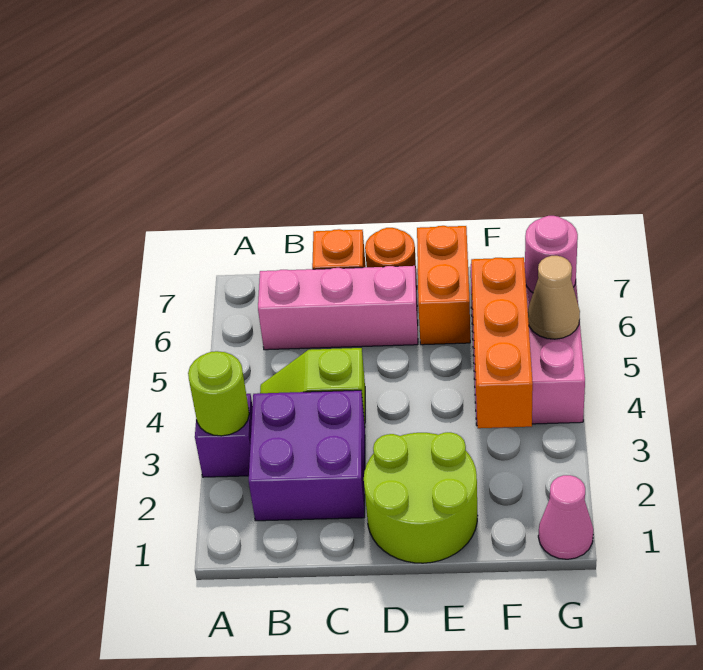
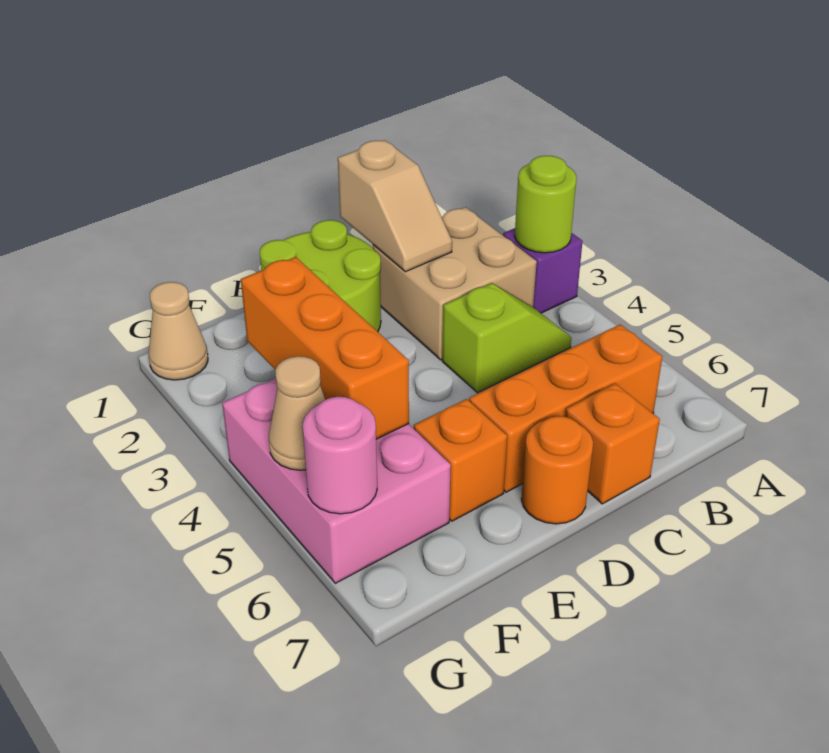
purple brick B2:C3 level 1 -> tan brick B2:C3 level 1
pink brick B6:D6 level 1 -> orange brick B6:D6 level 1
none -> tan slope C1:C2 level 2 top 1
orange brick E6:E7 level 1 -> orange brick E6 level 1
pink cone G1 level 1 -> tan cone G1 level 1

